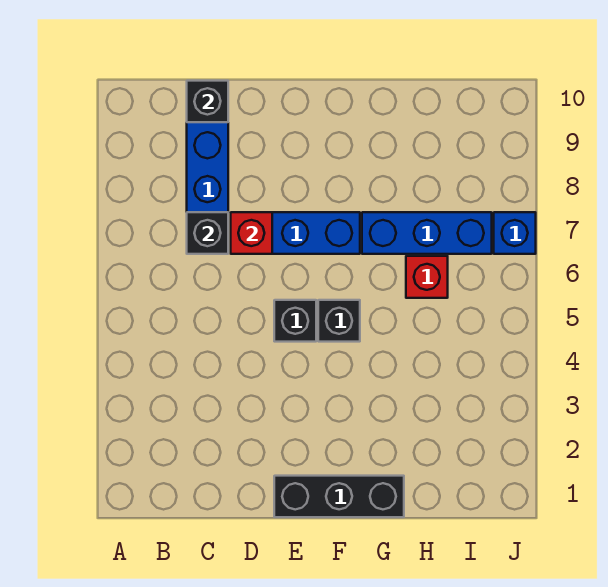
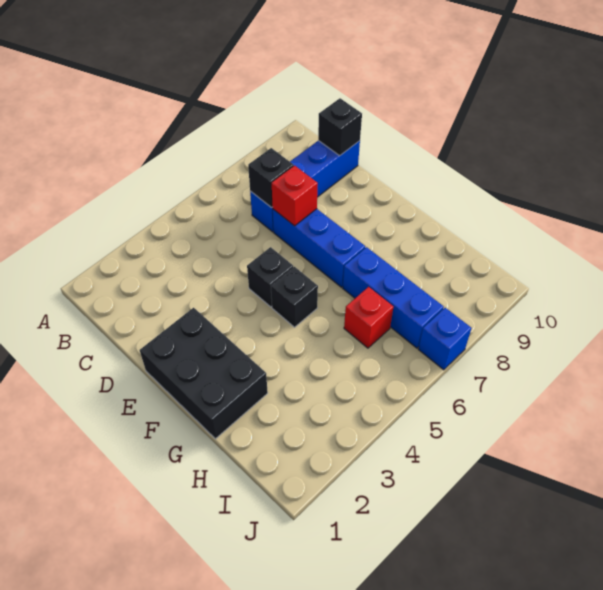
black brick E1:G1 level 1 -> black brick E1:G2 level 1

